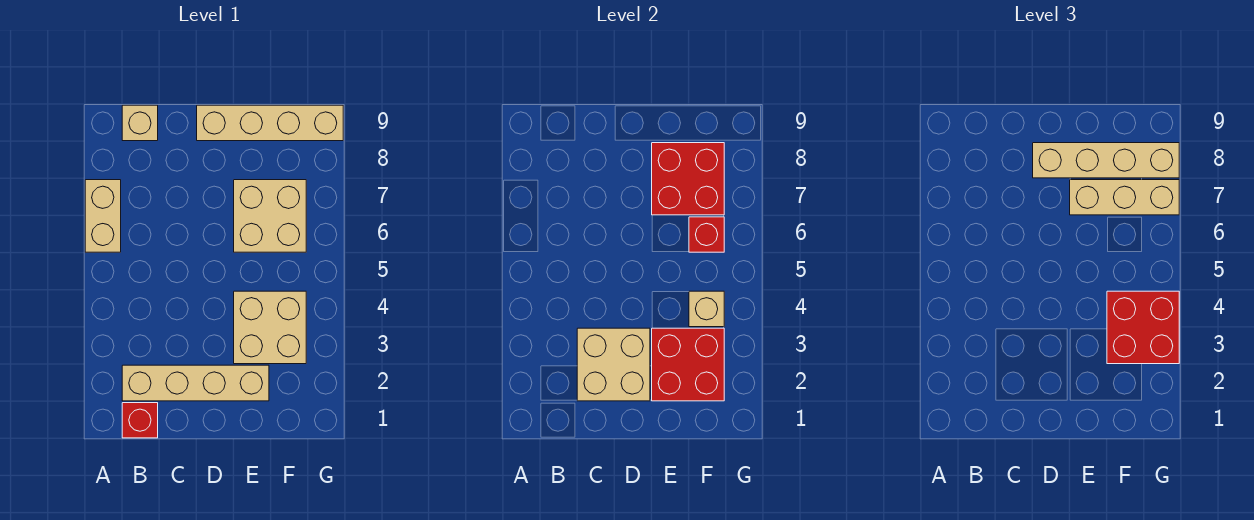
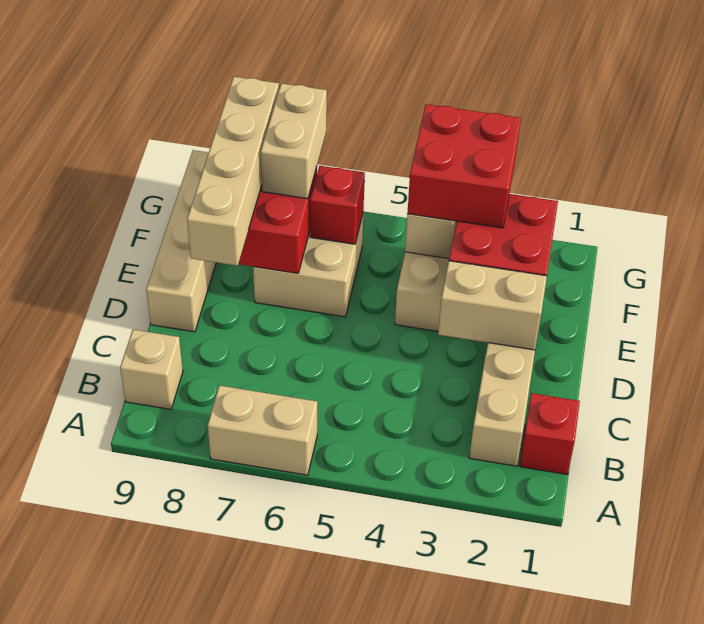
tan brick C2:D3 level 2 -> tan brick D2:D3 level 2
tan brick E7:G7 level 3 -> tan brick F7:G7 level 3

